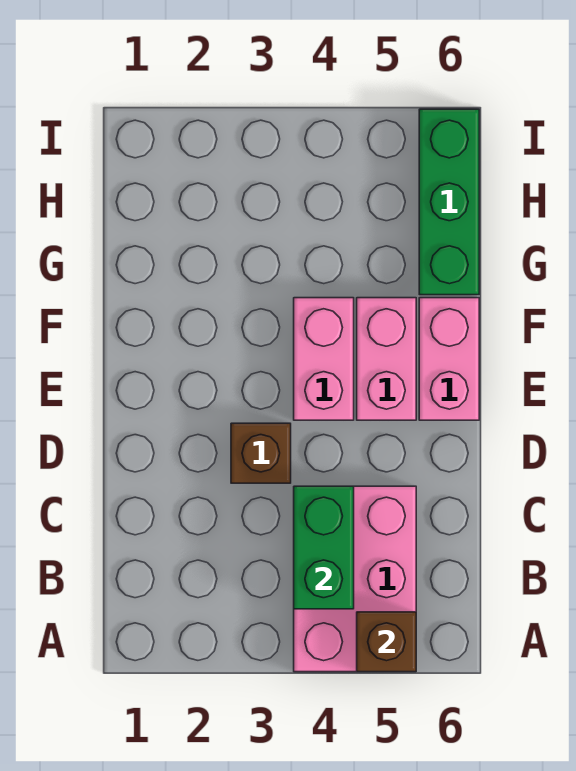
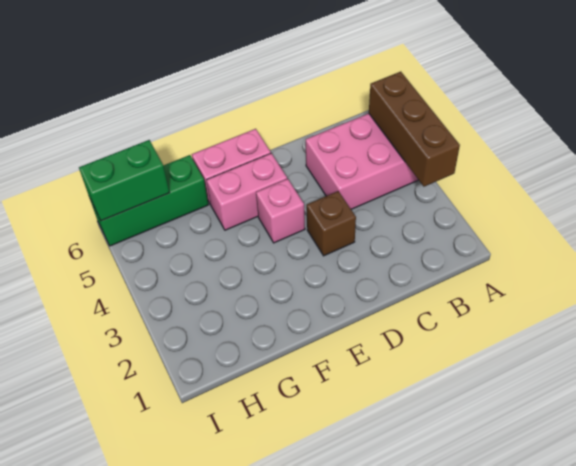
brown brick A5 level 2 -> brown brick A3:A5 level 2
green brick B4:C4 level 2 -> green brick H6:I6 level 2
pink brick E4:F4 level 1 -> pink brick E4 level 1

